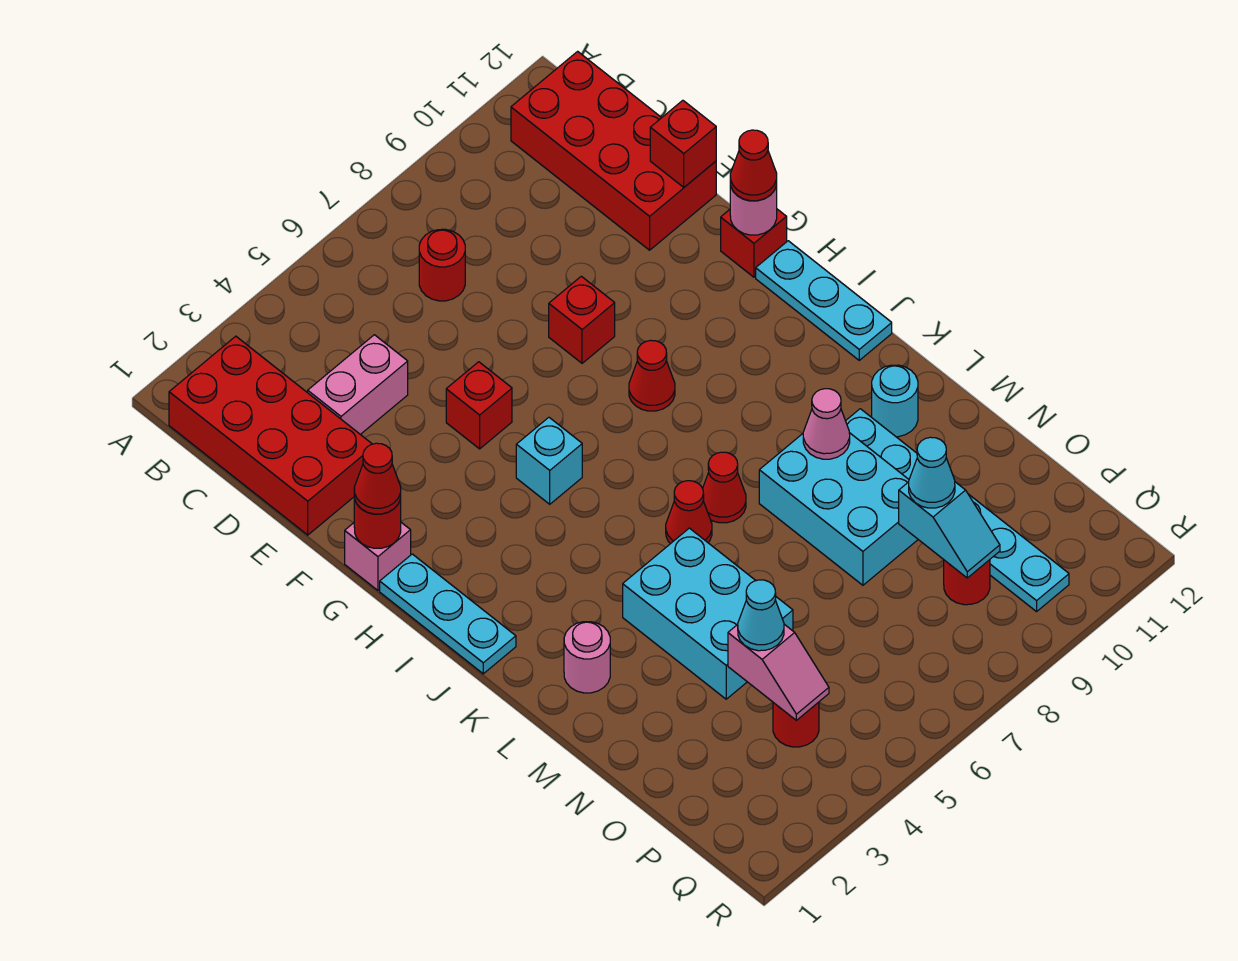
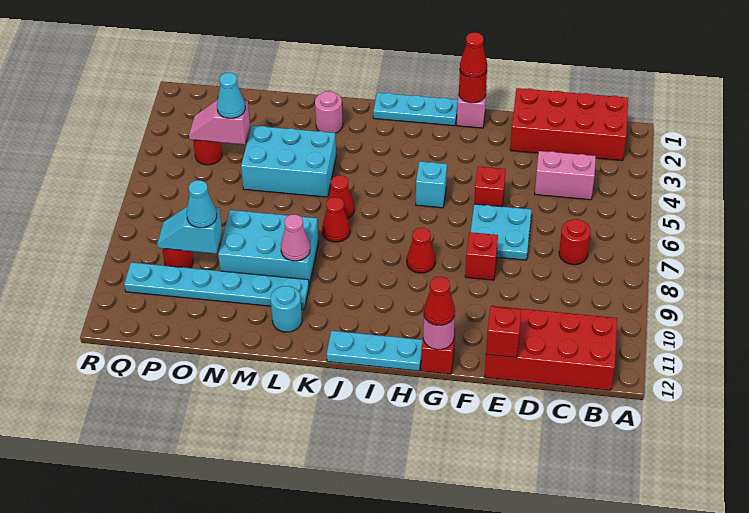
pink brick D3:D4 level 1 -> pink brick C4:D4 level 1
none -> cyan plate E6:F7 level 1

